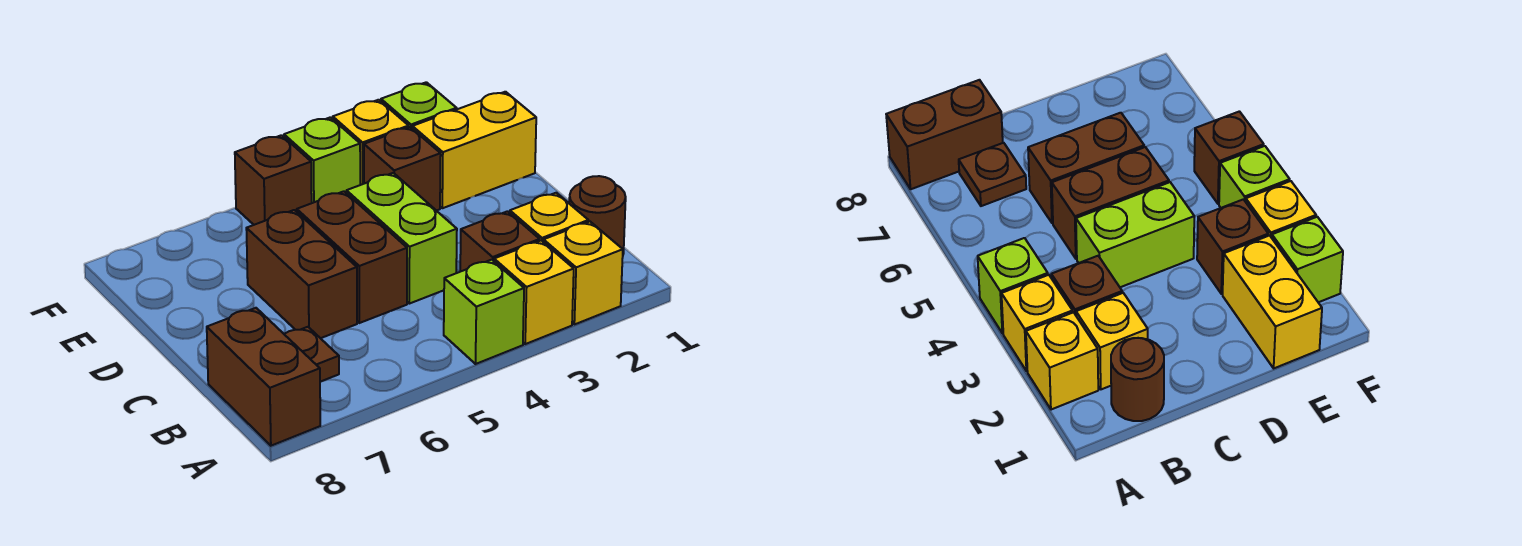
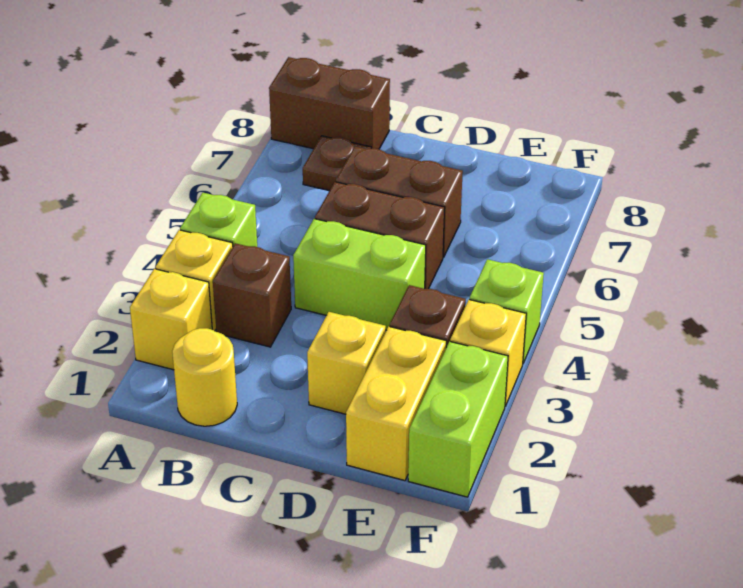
brown round brick B1 level 1 -> yellow round brick B1 level 1
yellow brick B2 level 1 -> yellow brick D2 level 1
lime brick F2 level 1 -> lime brick F1:F2 level 1
brown brick F5 level 1 -> none

